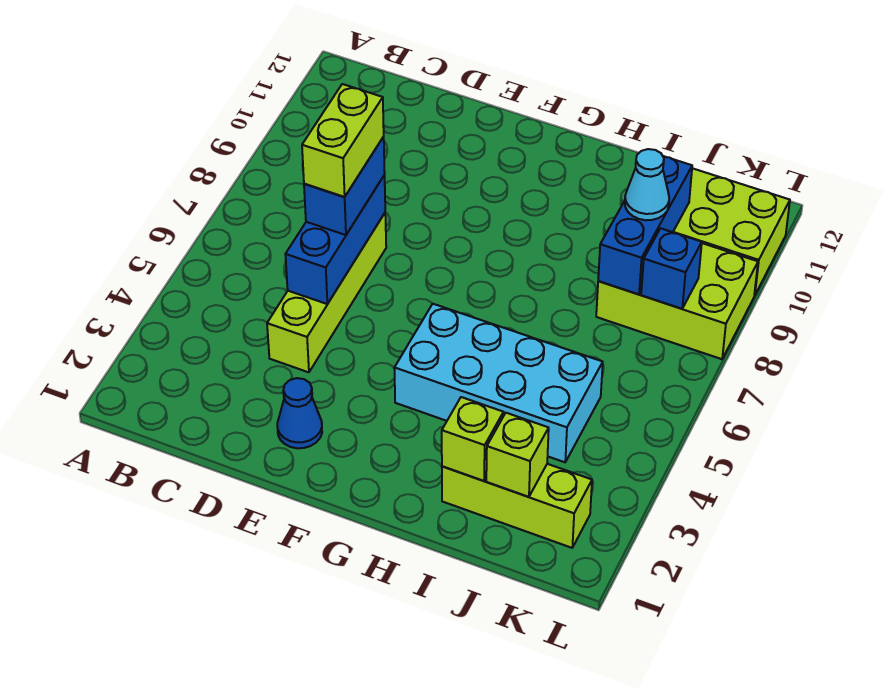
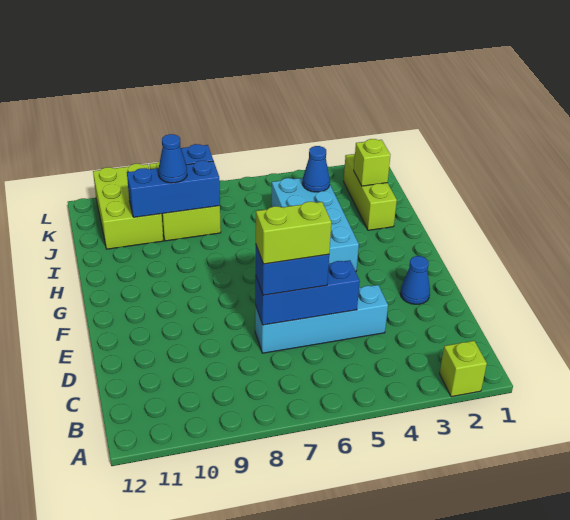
lime brick D4:D7 level 1 -> cyan brick D4:D7 level 1
lime brick I2 level 2 -> lime brick A2 level 1
none -> blue cone J4 level 2
cyan cone J9 level 3 -> blue cone J9 level 3

